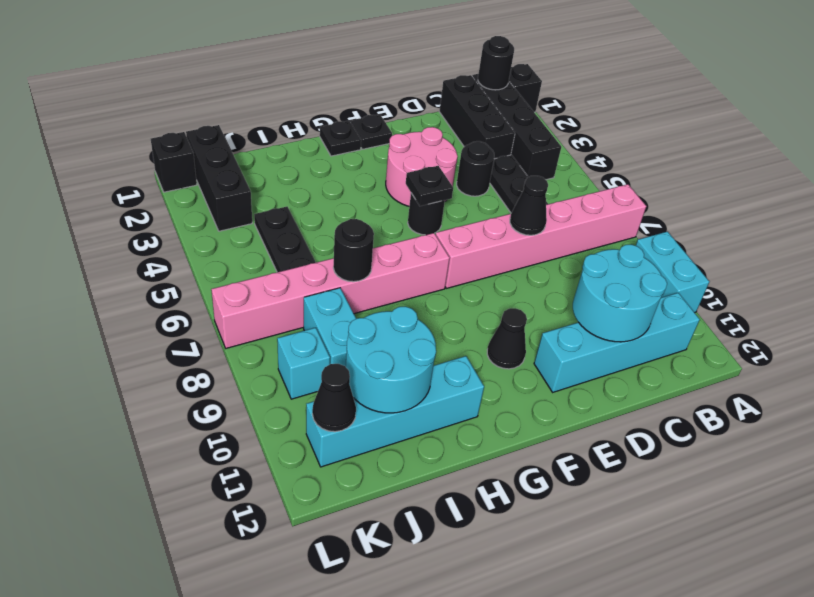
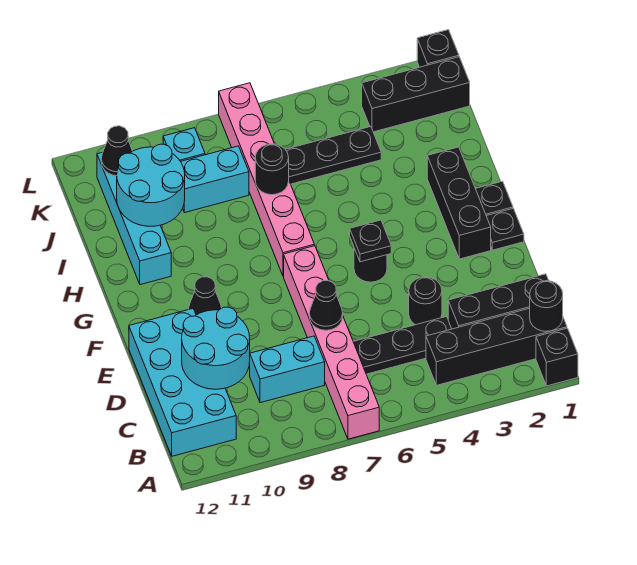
cyan brick A9:A10 level 1 -> cyan brick C8:C9 level 1
cyan brick B11:E11 level 1 -> cyan brick B11:E12 level 1
pink round brick E3:F4 level 1 -> none
none -> black brick F2:H2 level 1

